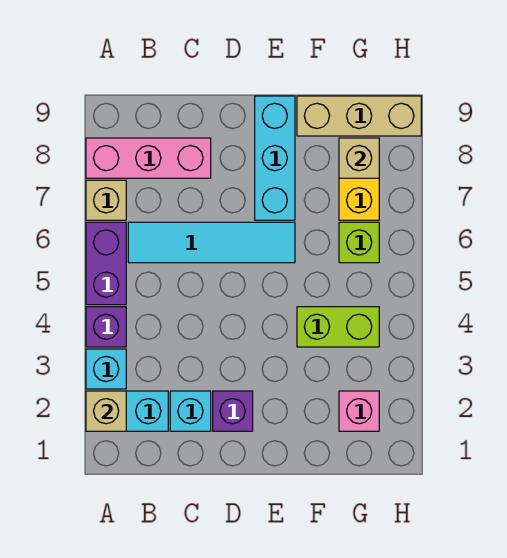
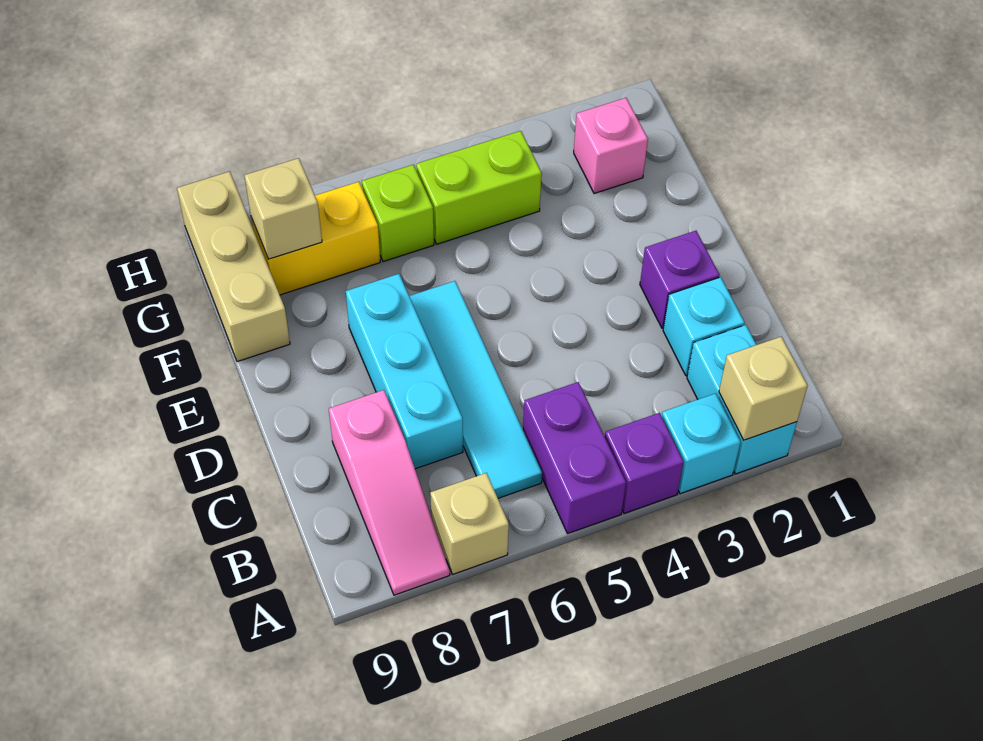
purple brick A5:A6 level 1 -> purple brick A5:B5 level 1
pink brick A8:C8 level 1 -> pink slope A8:C8 level 1 top C
cyan brick E7:E9 level 1 -> cyan brick C7:E7 level 1
lime brick F4:G4 level 1 -> lime brick G4:G5 level 1

